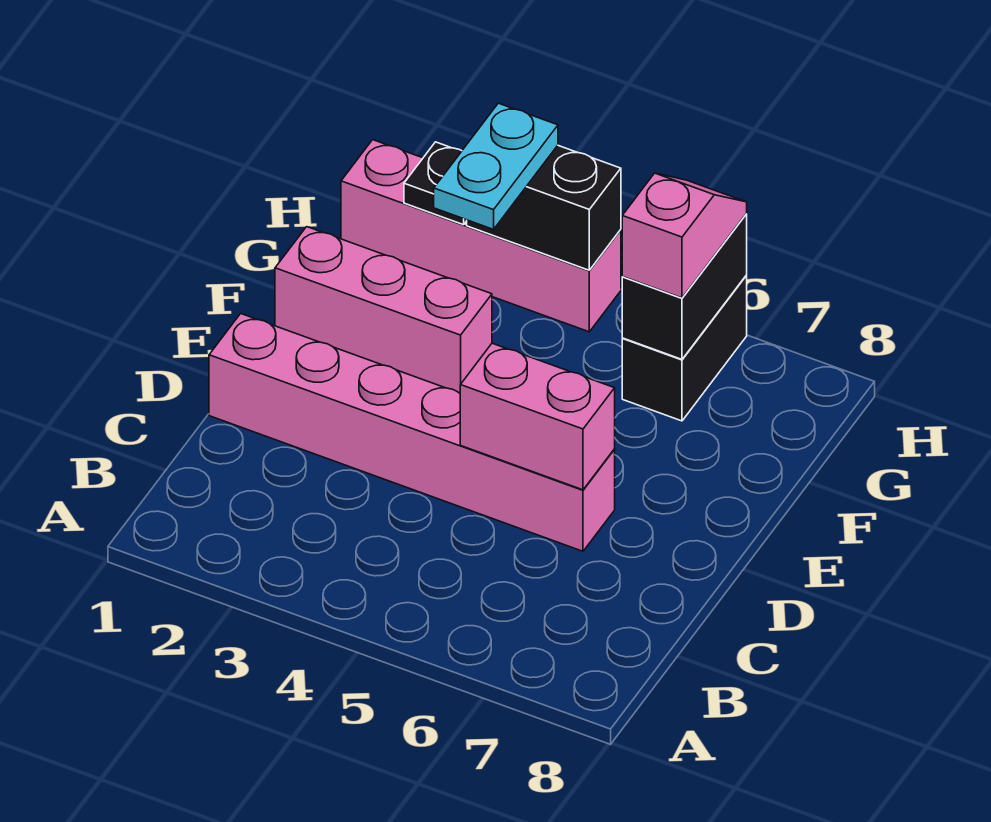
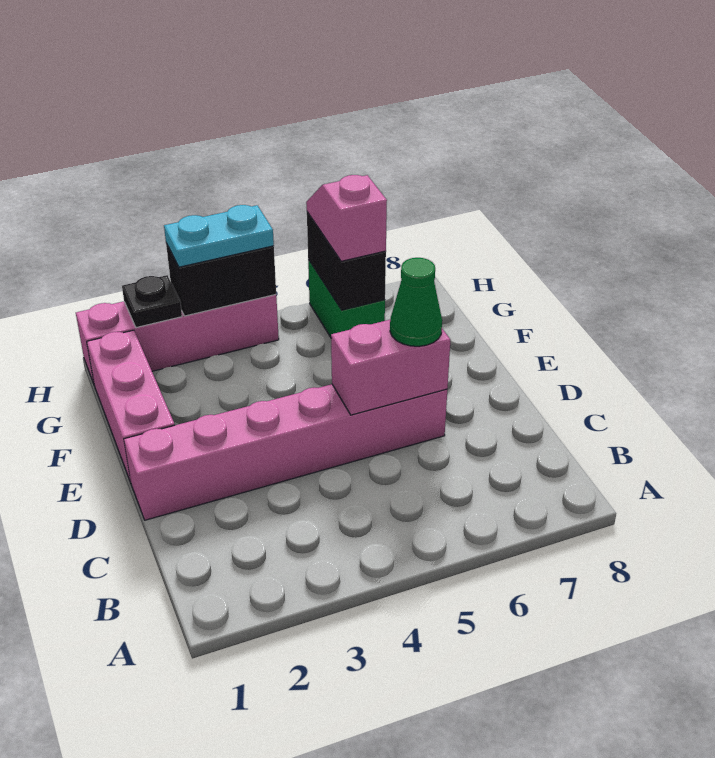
none -> green cone D6 level 3
pink brick F1:F3 level 1 -> pink brick E1:G1 level 1
cyan plate G3:H3 level 3 -> cyan plate H3:H4 level 3
black brick G6:H6 level 1 -> green brick G6:H6 level 1

